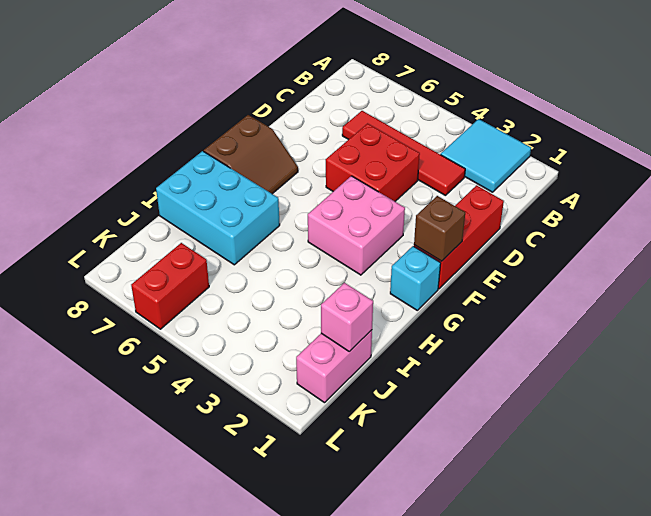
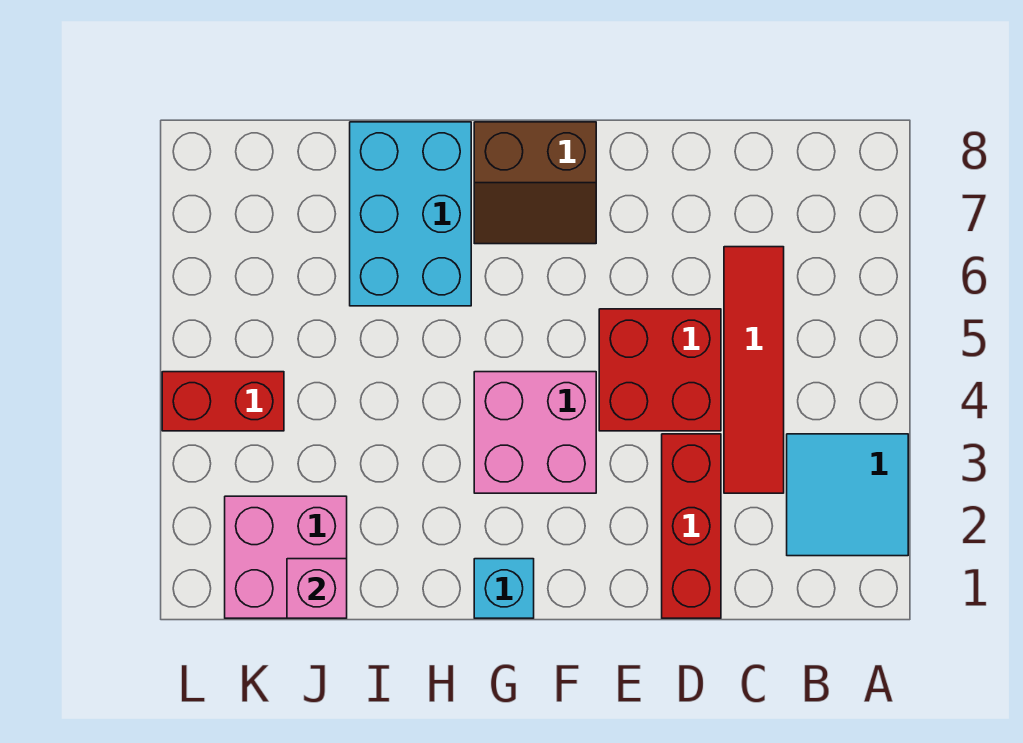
red brick D1:F1 level 1 -> red brick D1:D3 level 1
brown brick F1 level 2 -> none
pink brick J1:K1 level 1 -> pink brick J1:K2 level 1
red brick K6:L6 level 1 -> red brick K4:L4 level 1

